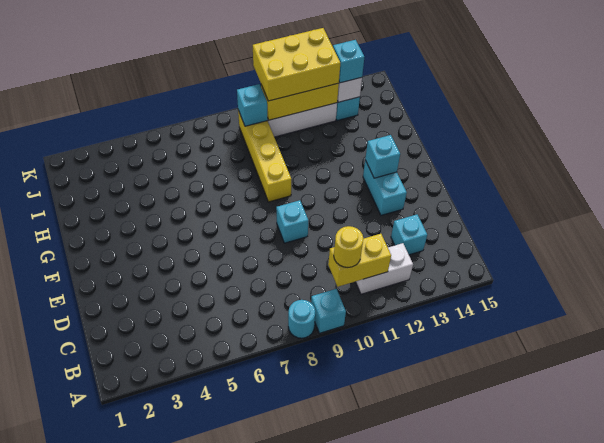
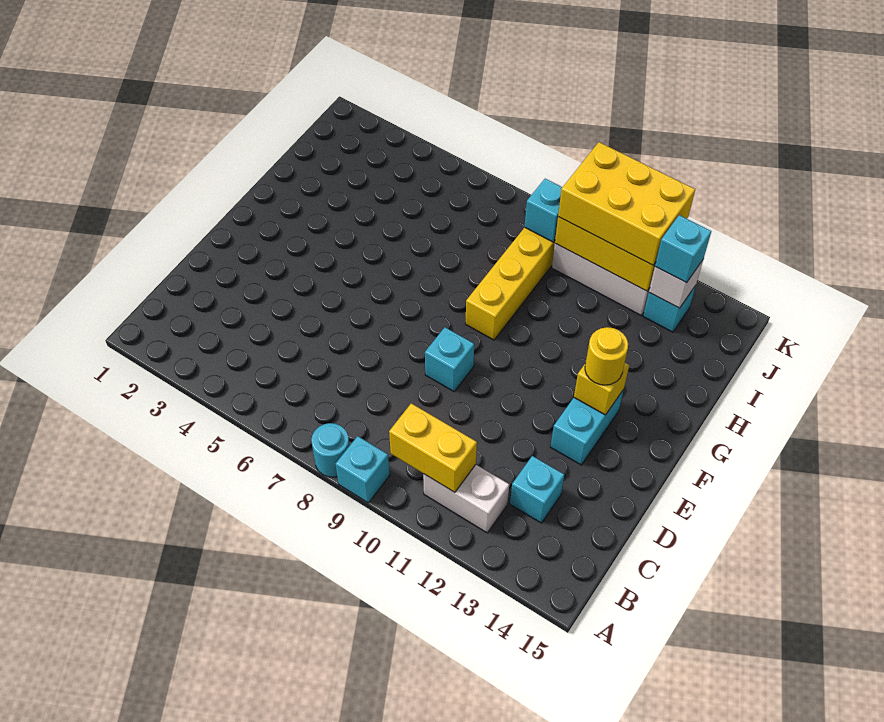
yellow round brick B10 level 3 -> yellow round brick F13 level 3
cyan brick F13 level 2 -> yellow brick F13 level 2

